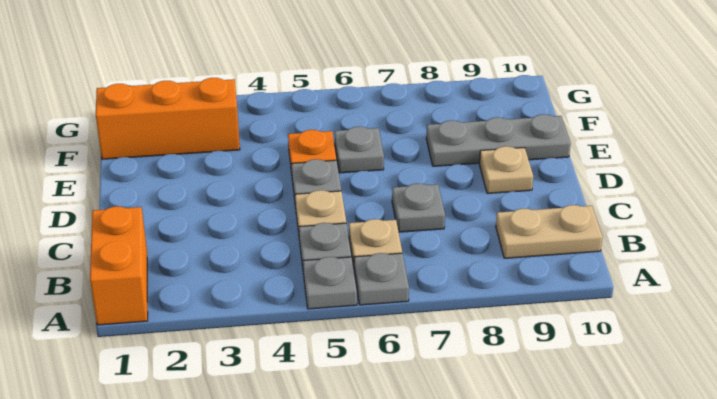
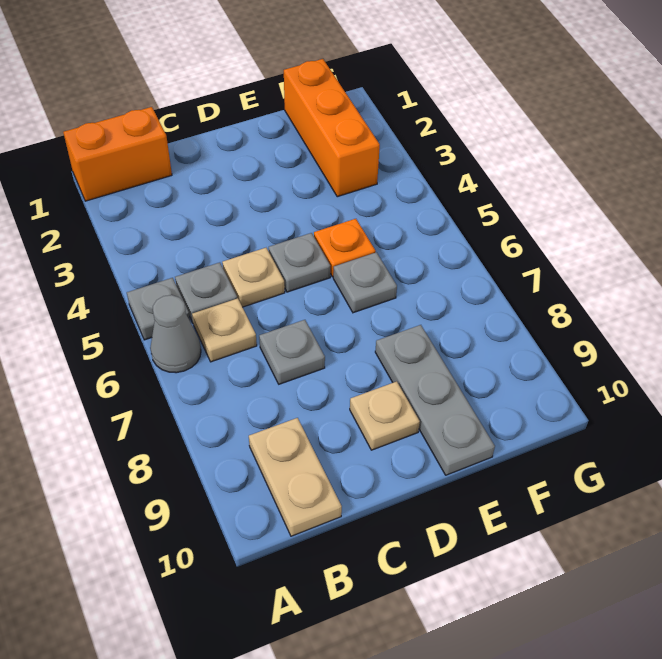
grey plate A6 level 1 -> grey cone A6 level 1

